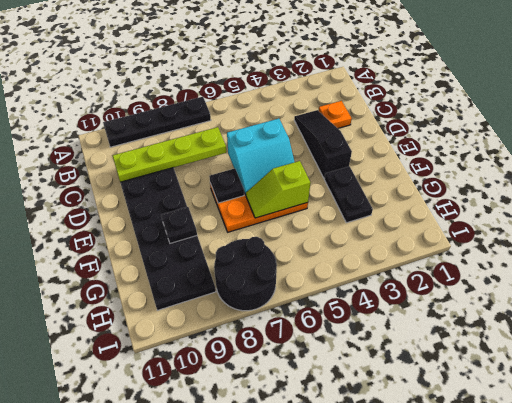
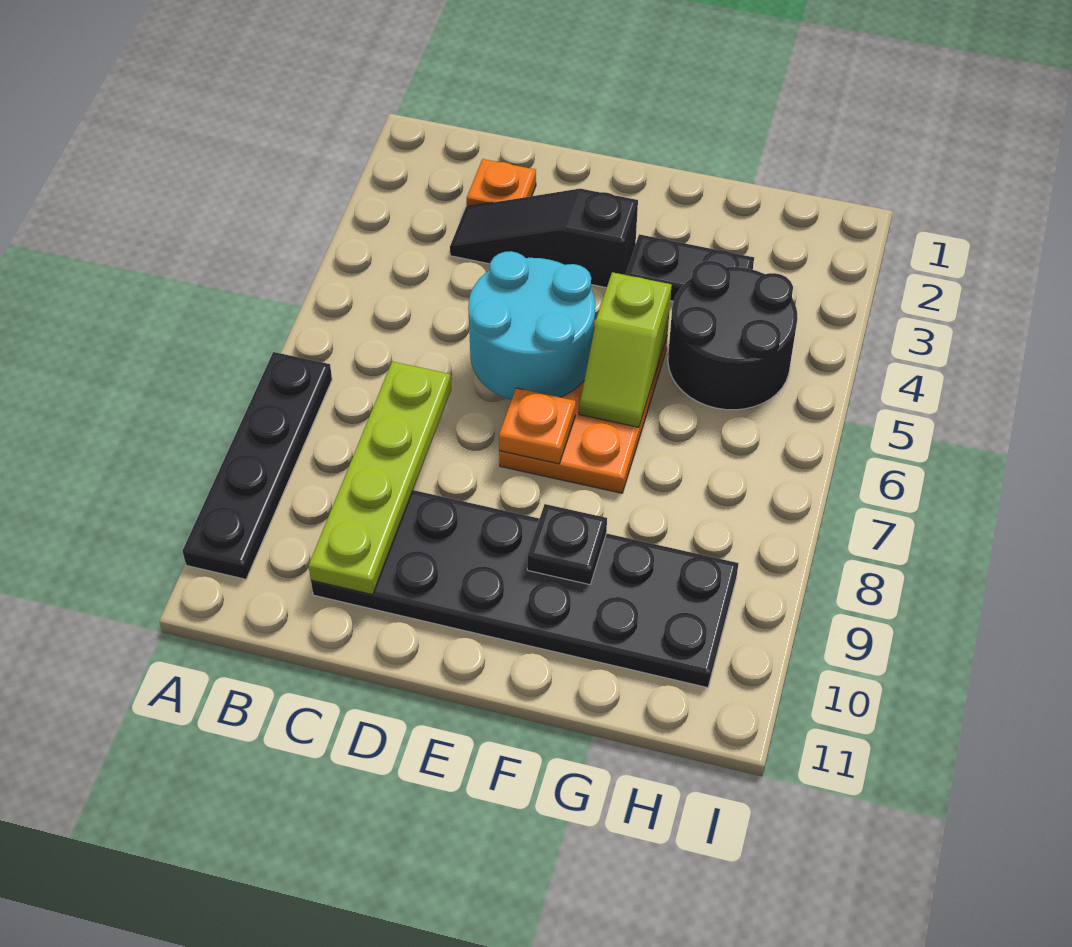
cyan slope D5:E6 level 2 top D -> cyan round brick D5:E6 level 2
black plate E7 level 2 -> orange plate E7 level 2
black round brick H7:I8 level 1 -> black round brick G4:H5 level 1

